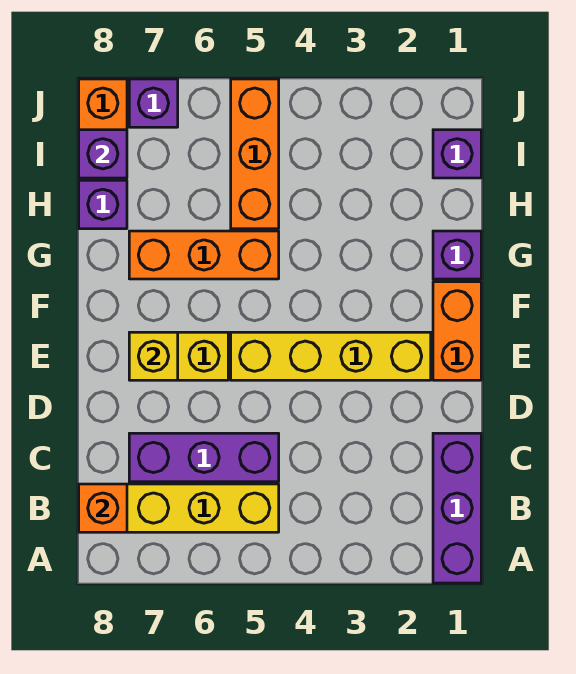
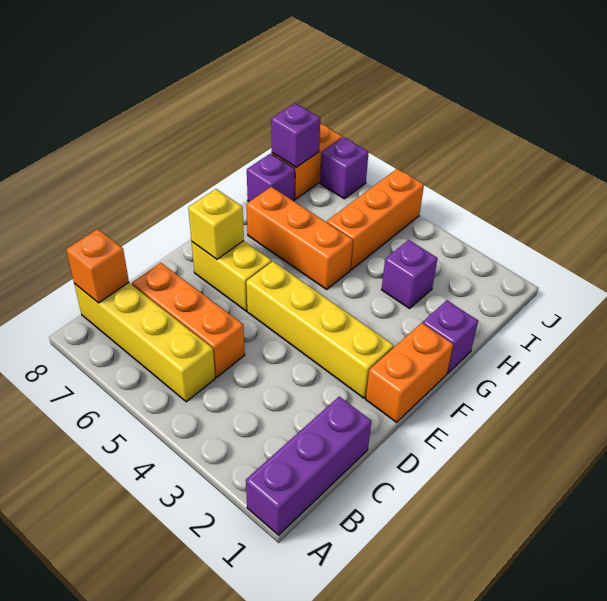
purple brick C5:C7 level 1 -> orange brick C5:C7 level 1
purple brick I1 level 1 -> purple brick H3 level 1

